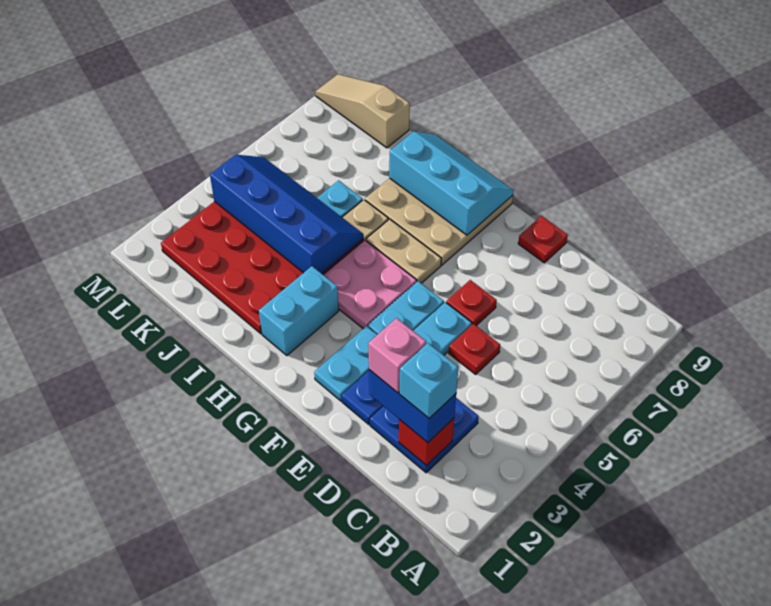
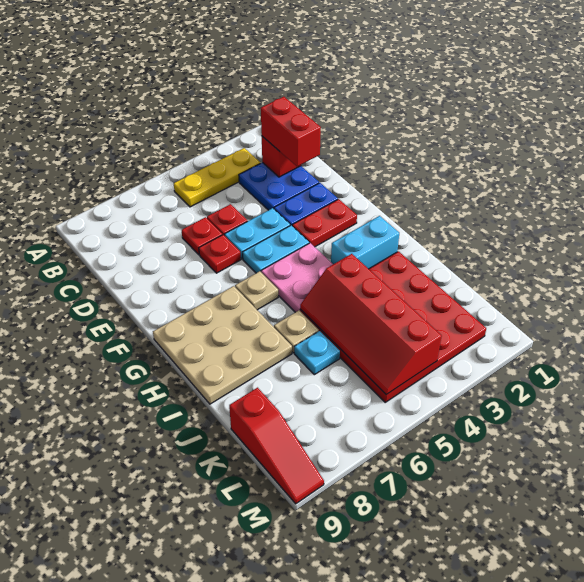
none -> yellow plate B3:B5 level 1
blue brick C2:D2 level 3 -> red brick C2:D2 level 3
cyan brick C2 level 4 -> none
pink brick D2 level 4 -> none
red plate E9 level 1 -> red plate D6 level 1
cyan plate F2:F3 level 1 -> red plate F2:F3 level 1
tan plate G6:H6 level 1 -> tan plate G6 level 1
cyan slope G8:I9 level 2 top 8 -> none
blue slope I4:L5 level 2 top 4 -> red slope I4:L5 level 2 top 4
tan slope K9:M9 level 1 top K -> red slope K9:M9 level 1 top K

